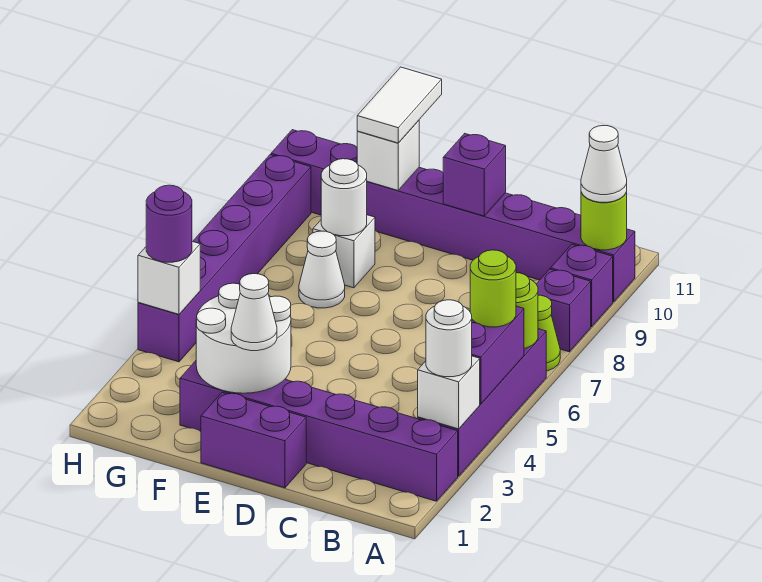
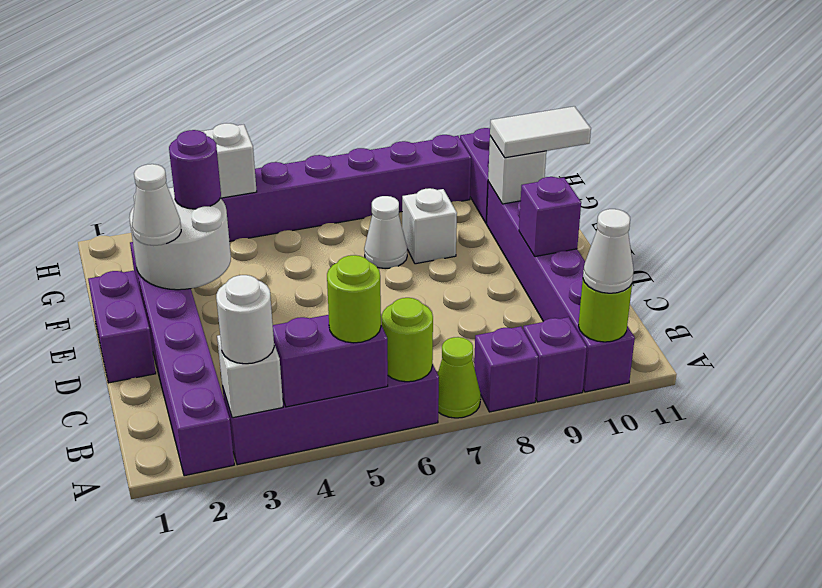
white round brick F8 level 2 -> none
purple round brick H4 level 3 -> purple round brick F3 level 3

